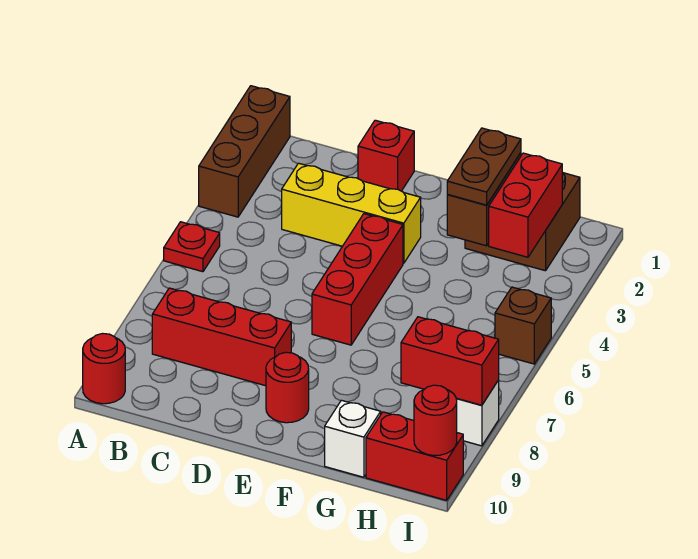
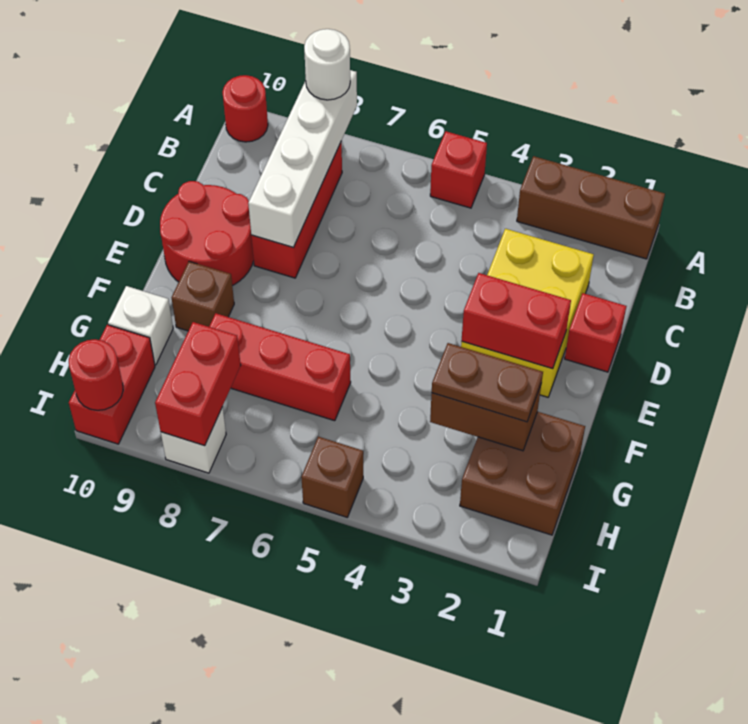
red plate A5 level 1 -> red brick A5 level 1
none -> white brick A8:D8 level 2
none -> white round brick A8 level 3
yellow brick C3:E3 level 1 -> yellow brick C2:E3 level 1
red brick E4:E6 level 1 -> red brick G6:G8 level 1
red round brick E9 level 1 -> red round brick D9:E10 level 1
none -> brown brick F9 level 1
red brick H2:H3 level 2 -> red brick E2:E3 level 2

